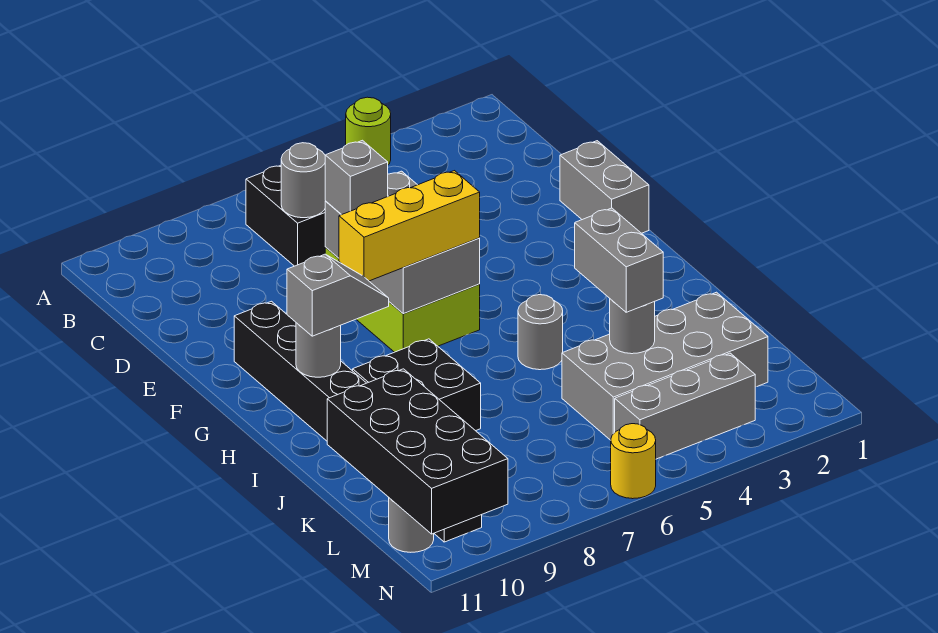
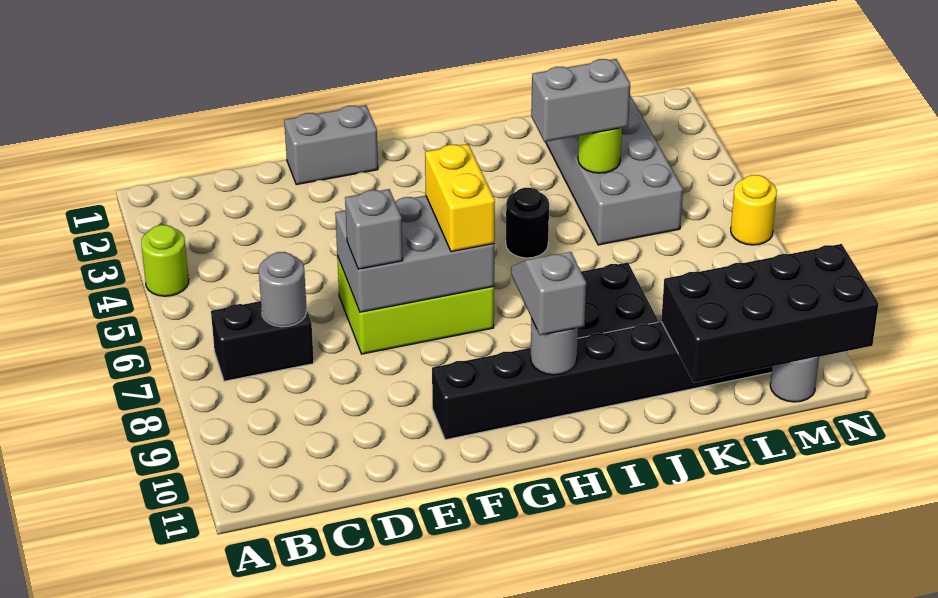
yellow brick G6:G8 level 3 -> yellow brick G6:G7 level 3
grey round brick I5 level 1 -> black round brick I5 level 1
grey round brick K4 level 2 -> lime round brick K4 level 2
grey brick M3:M5 level 1 -> none

